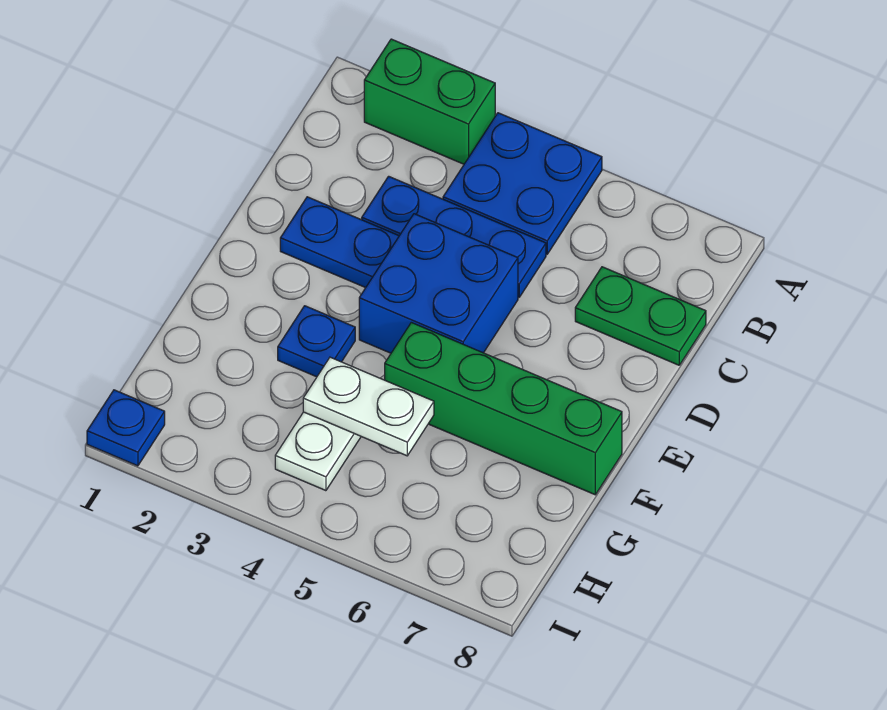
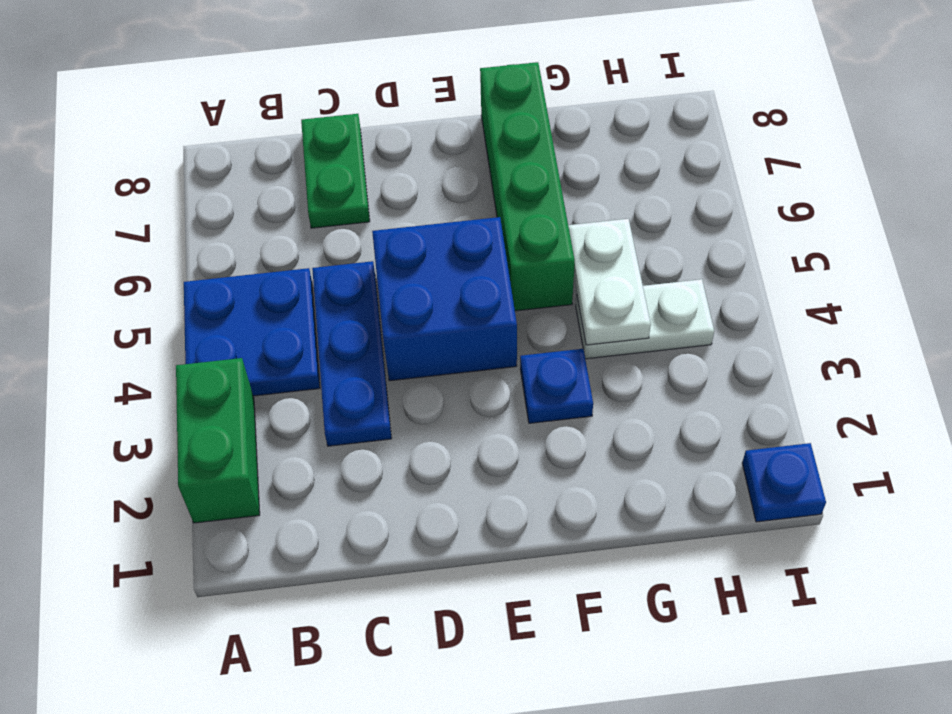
blue plate D2:D3 level 1 -> none

